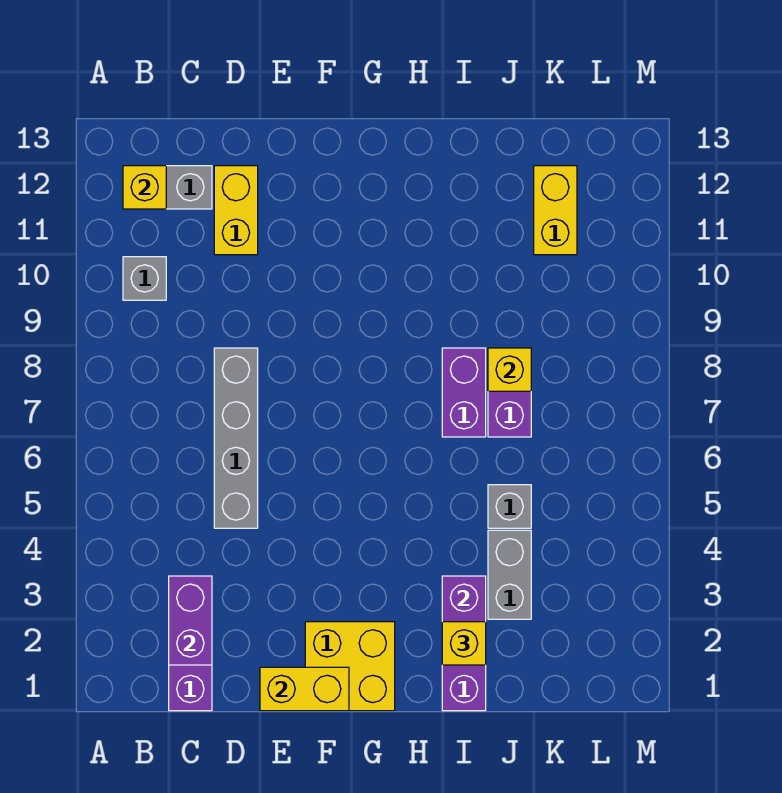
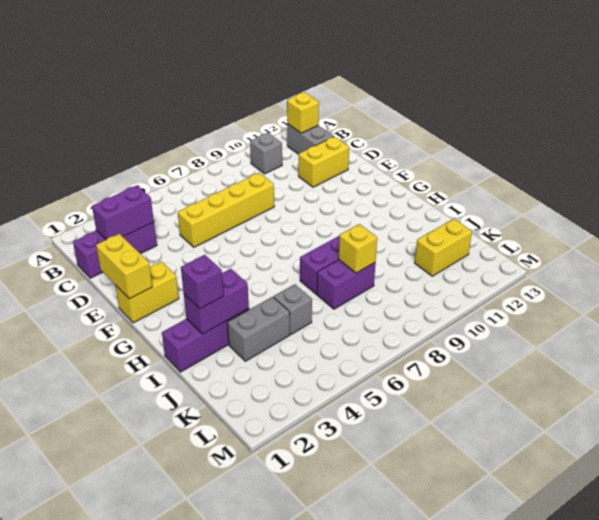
grey brick D5:D8 level 1 -> yellow brick D5:D8 level 1
yellow brick F1:G2 level 1 -> yellow brick F1:F2 level 1
yellow brick I2 level 3 -> purple brick I2 level 3

